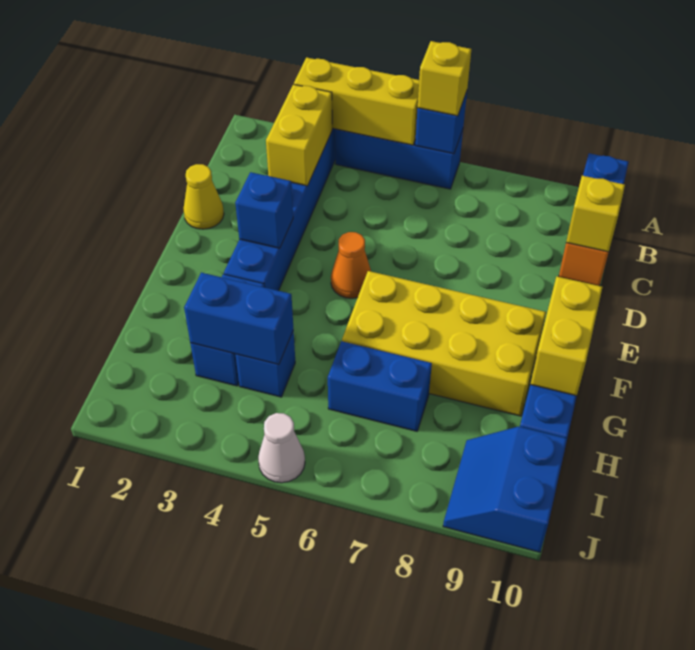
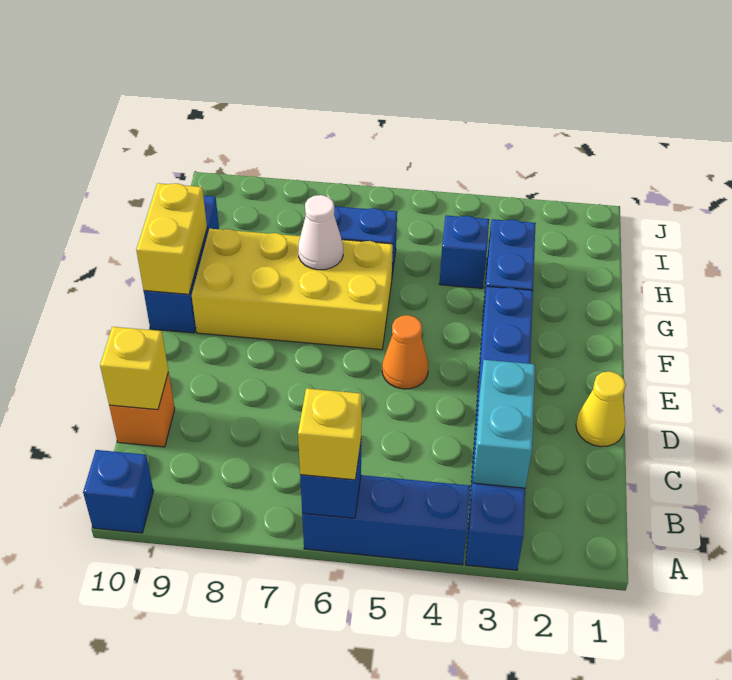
yellow brick A3:A5 level 2 -> none
yellow brick B3:C3 level 2 -> cyan brick B3:C3 level 2
blue brick E3 level 2 -> none
blue brick H3:H4 level 2 -> none
blue slope I9:J10 level 1 top 10 -> none
white cone J5 level 1 -> white cone G7 level 2

